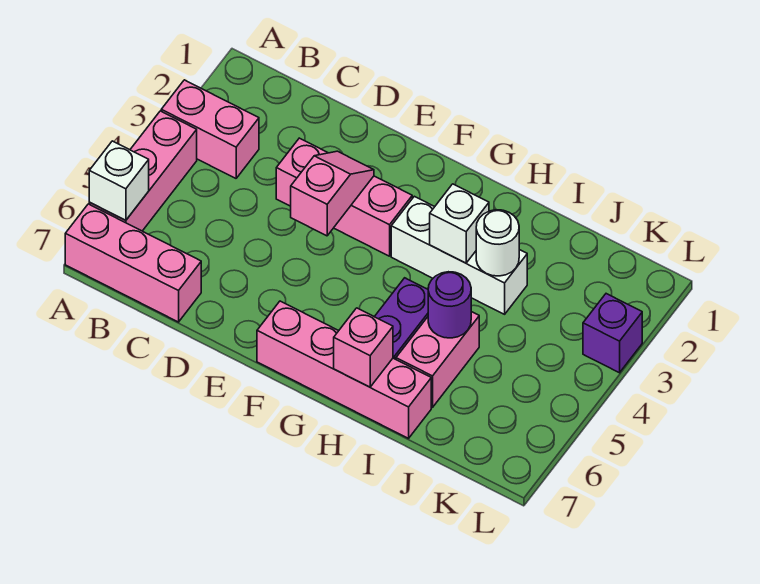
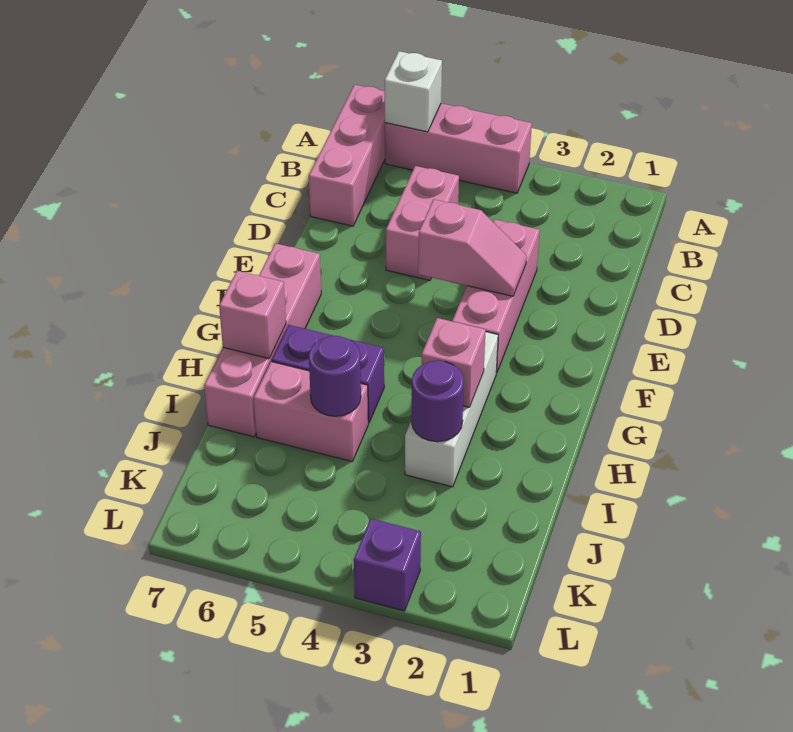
pink brick A3:B3 level 1 -> pink brick C5:D5 level 1
white brick H3 level 2 -> pink brick H3 level 2
white round brick I3 level 2 -> purple round brick I3 level 2

